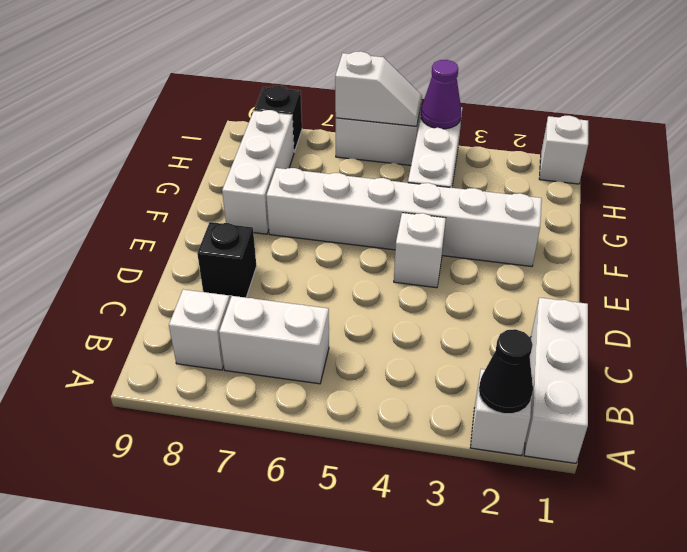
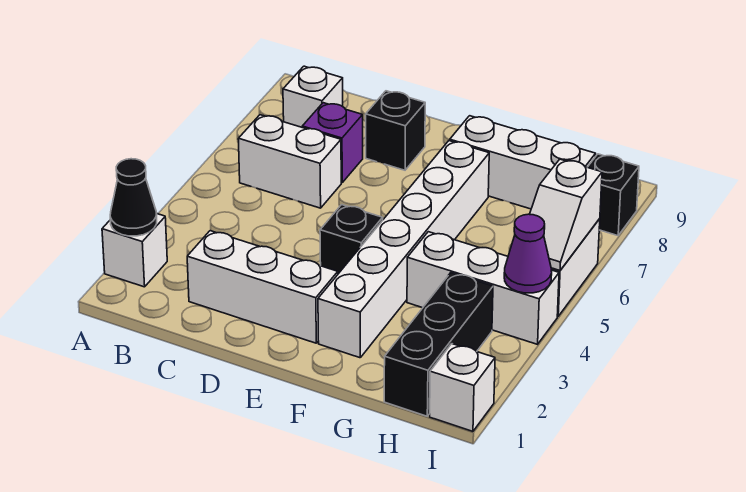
white brick A1:C1 level 1 -> white brick C2:E2 level 1
white brick B6:B7 level 1 -> white brick B6:C6 level 1
none -> purple brick C7 level 1
white brick E4 level 1 -> black brick E4 level 1
none -> black brick H1:H3 level 1

